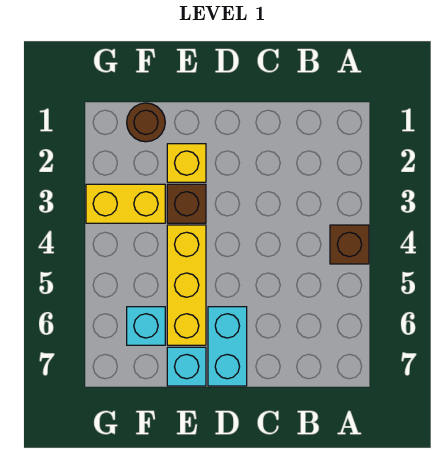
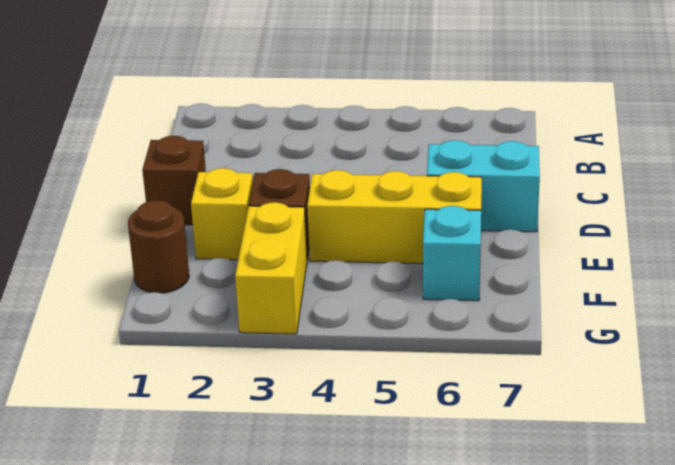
brown brick A4 level 1 -> brown brick D1 level 1
cyan brick E7 level 1 -> none

